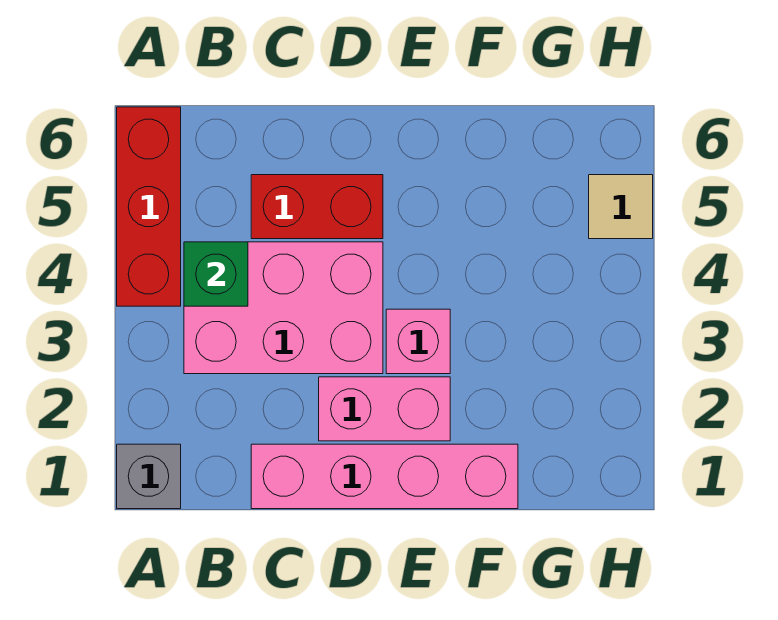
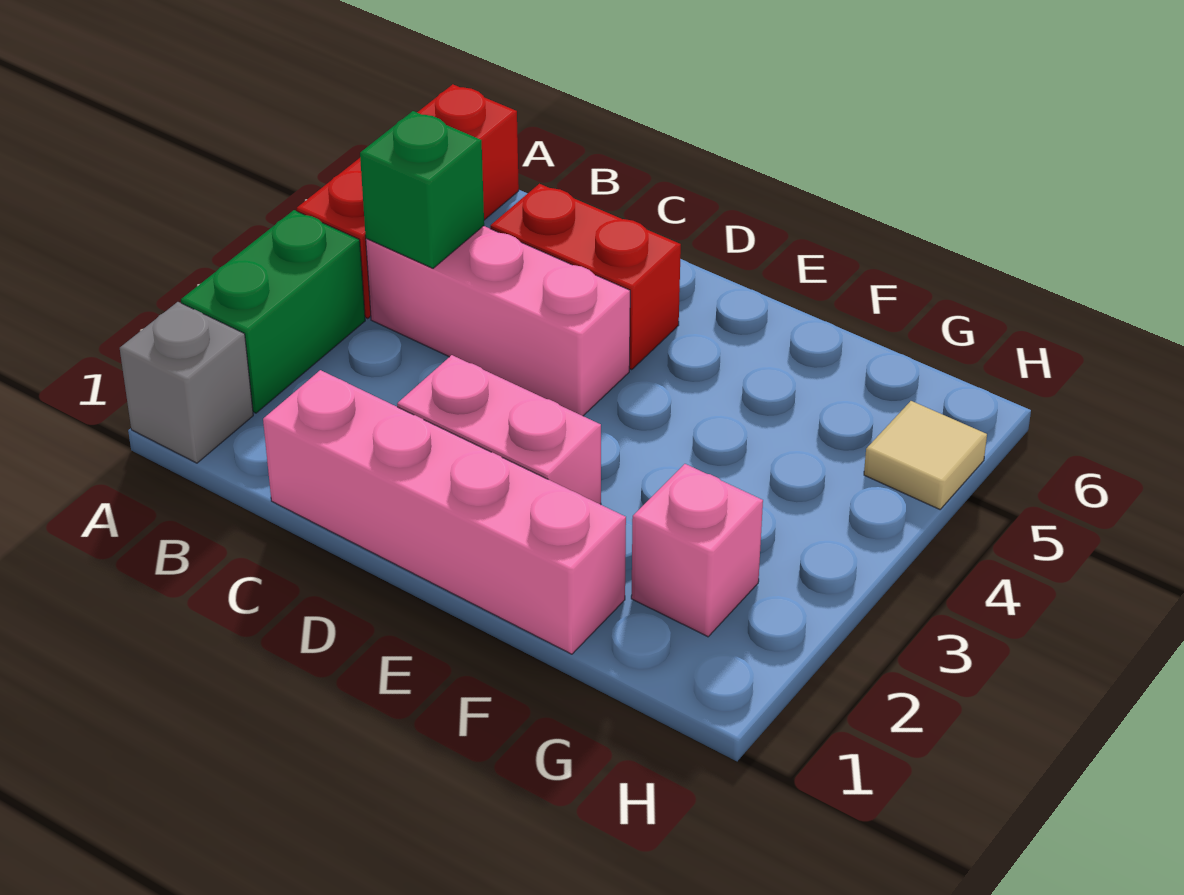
none -> green brick A2:A3 level 1
pink brick B3:D4 level 1 -> pink brick B4:D4 level 1
pink brick E3 level 1 -> pink brick G2 level 1

